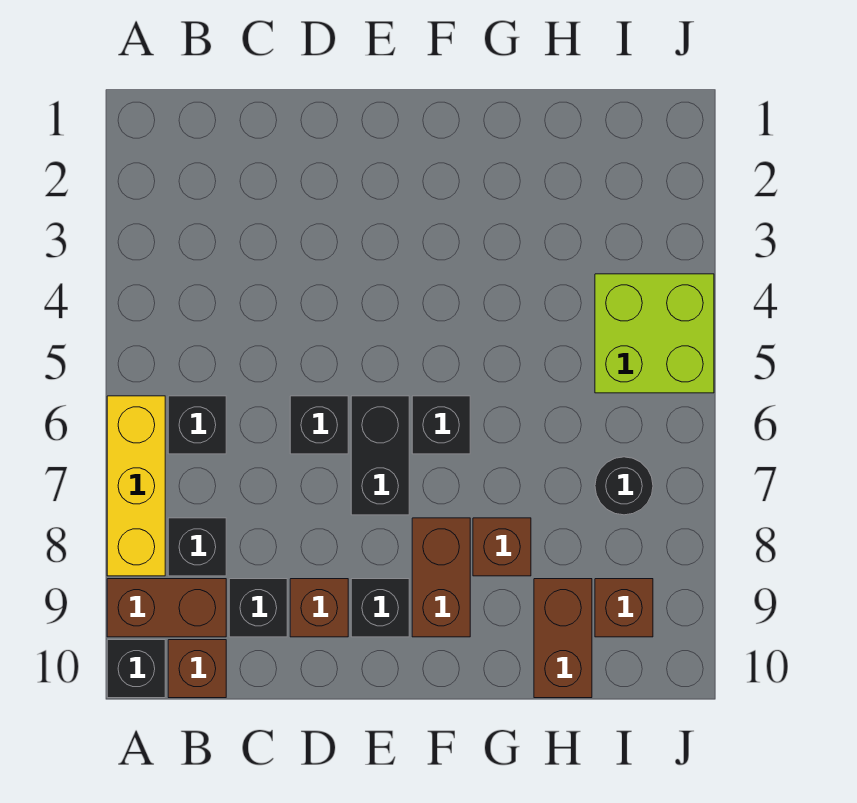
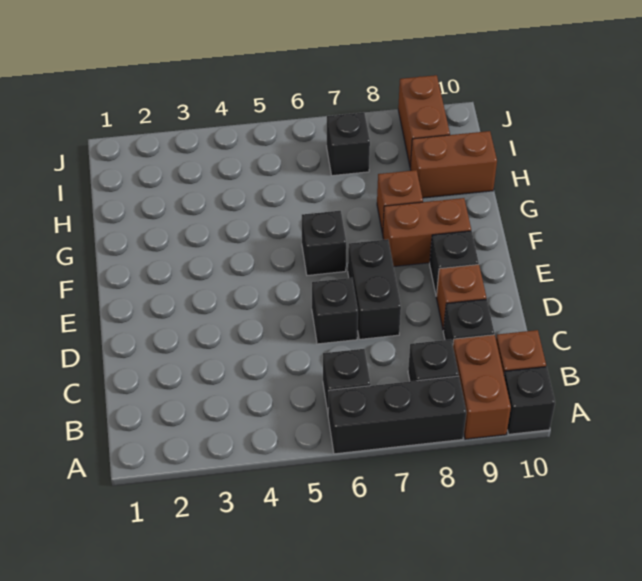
yellow brick A6:A8 level 1 -> black brick A6:A8 level 1
black brick E6:E7 level 1 -> black brick D7:E7 level 1
lime brick I4:J5 level 1 -> none
black round brick I7 level 1 -> black brick I7 level 1
brown brick I9 level 1 -> brown brick I9:J9 level 1

